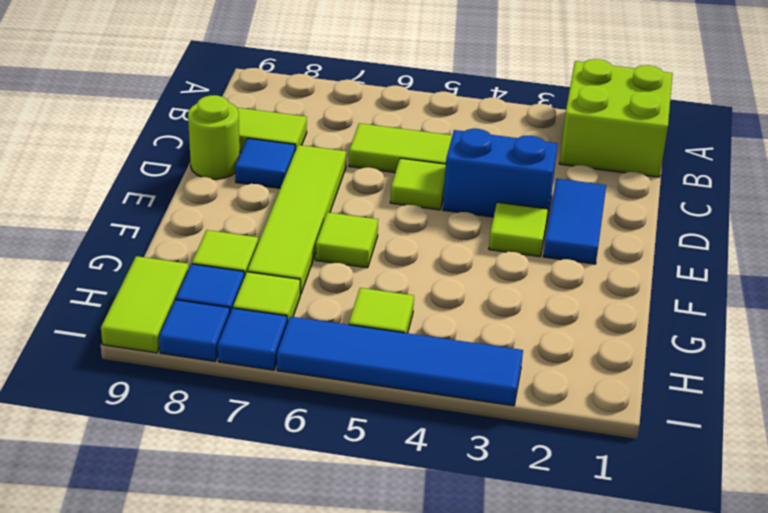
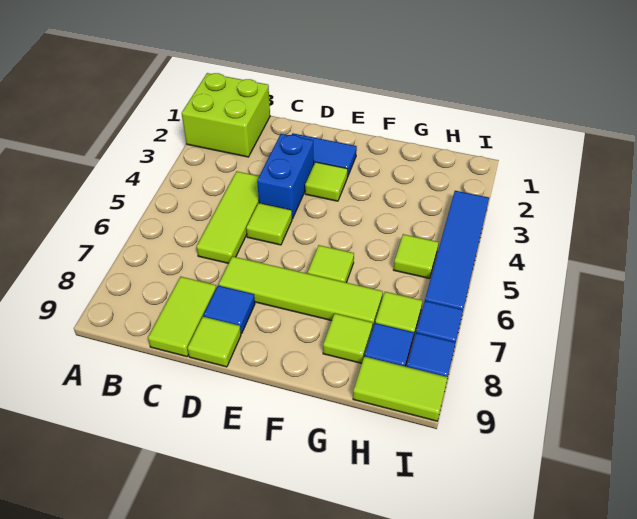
lime round brick D9 level 1 -> lime tile D9 level 1

